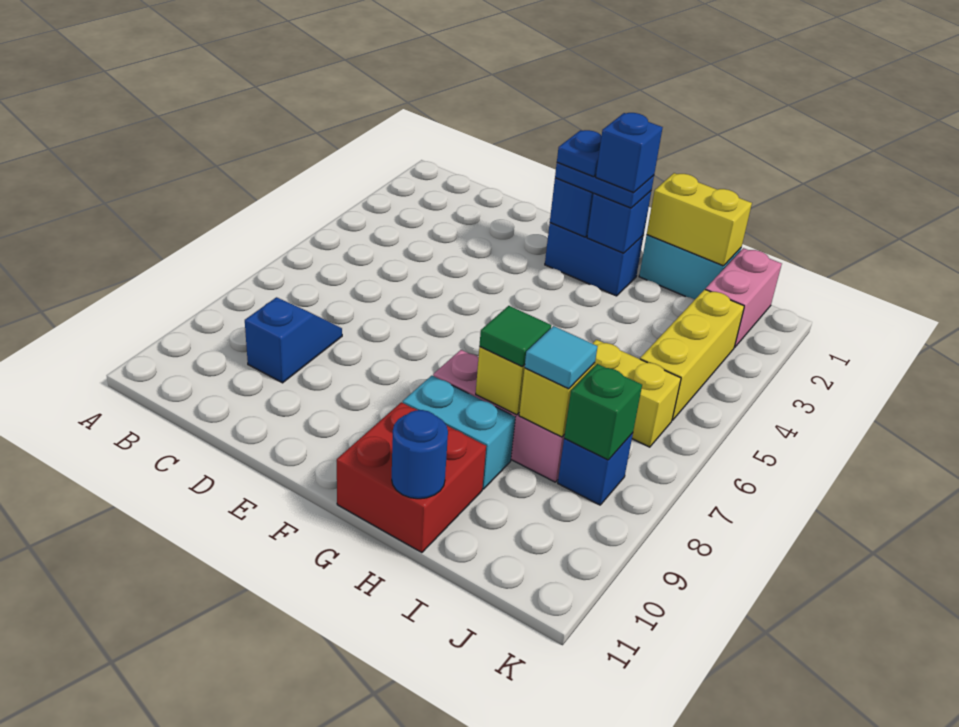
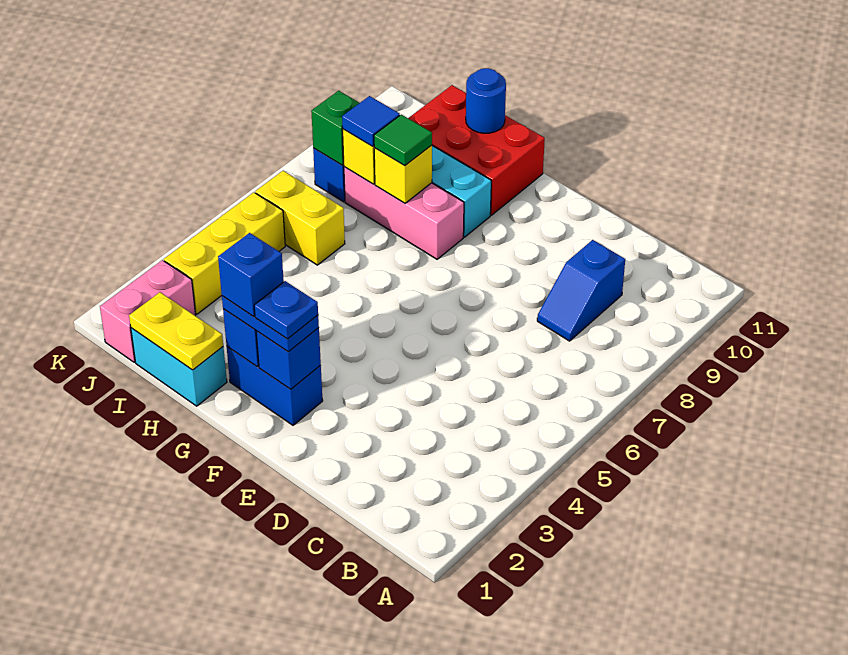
red brick G10:H11 level 1 -> red brick G10:I11 level 1
yellow brick H1:I1 level 2 -> yellow plate H1:I1 level 2
cyan tile I8 level 3 -> blue tile I8 level 3

